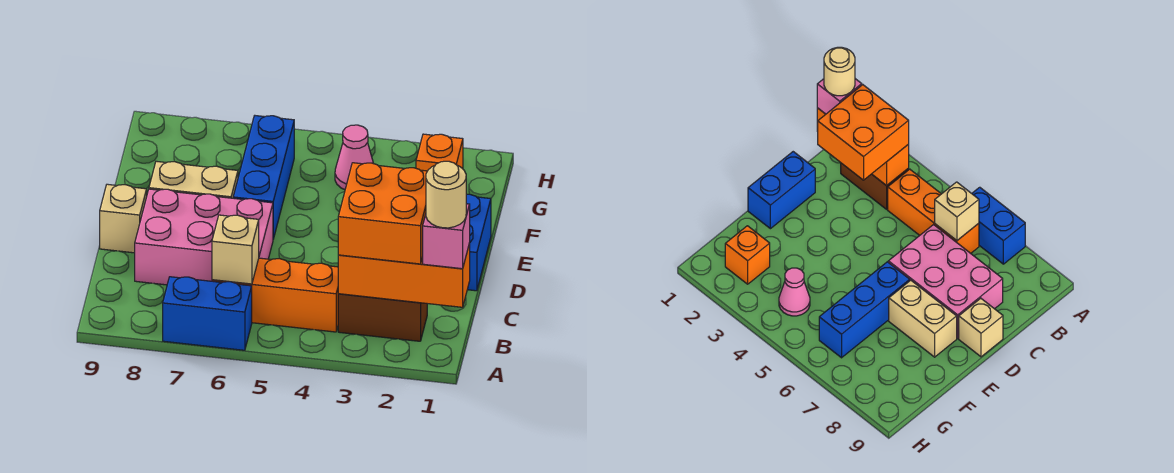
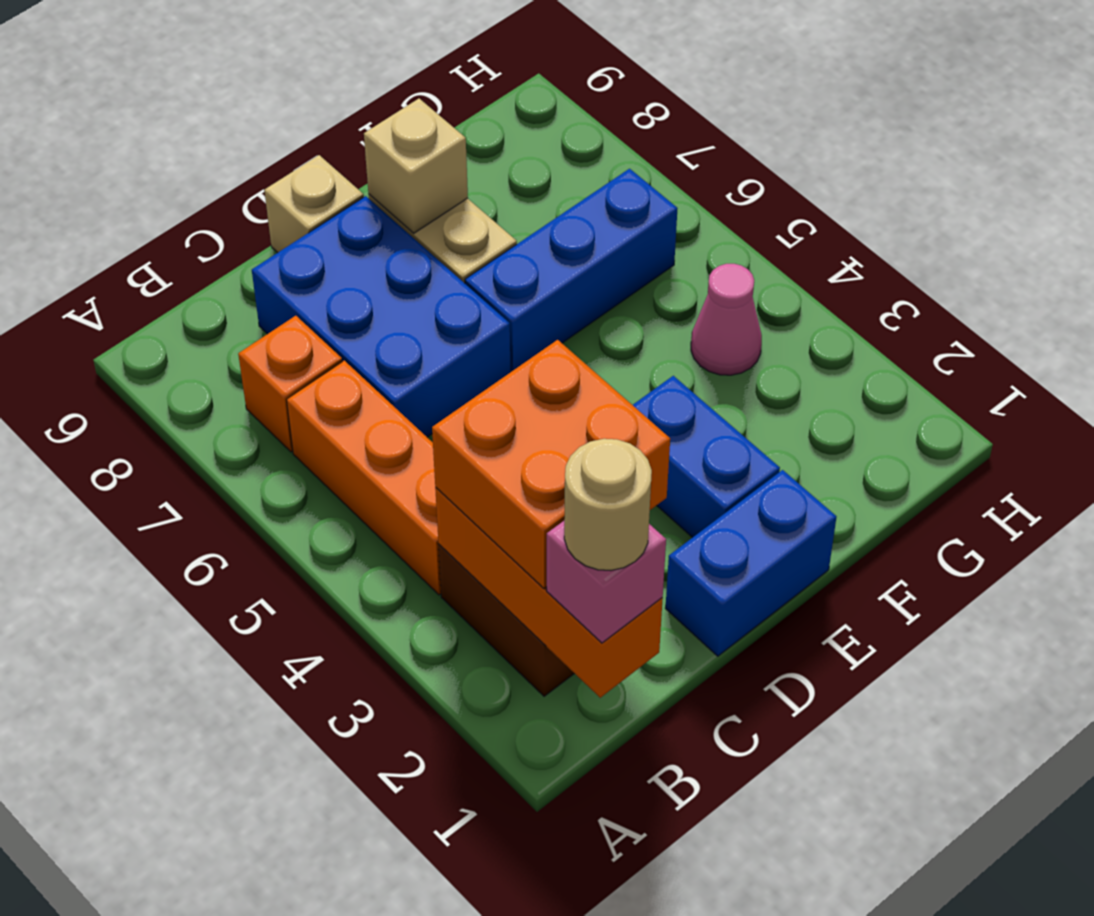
blue brick A6:A7 level 1 -> blue brick E2:E3 level 1
tan brick B6 level 2 -> tan brick E8 level 2
pink brick C6:D8 level 1 -> blue brick C6:D8 level 1
orange brick G2 level 1 -> orange brick B7 level 1

